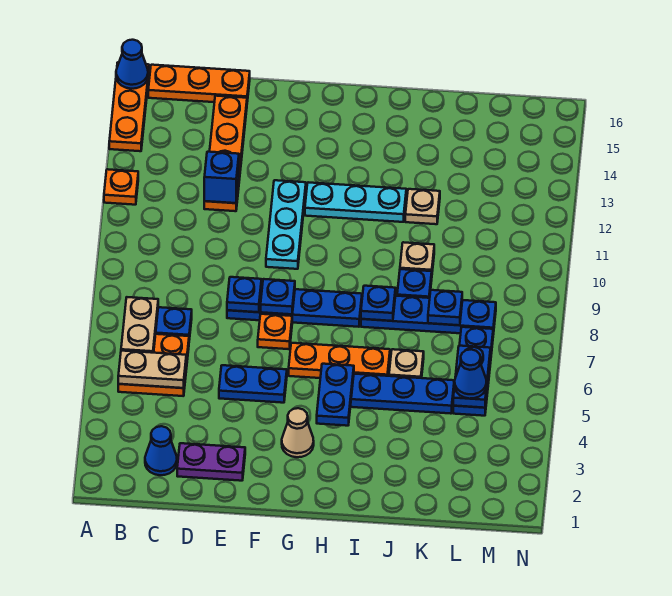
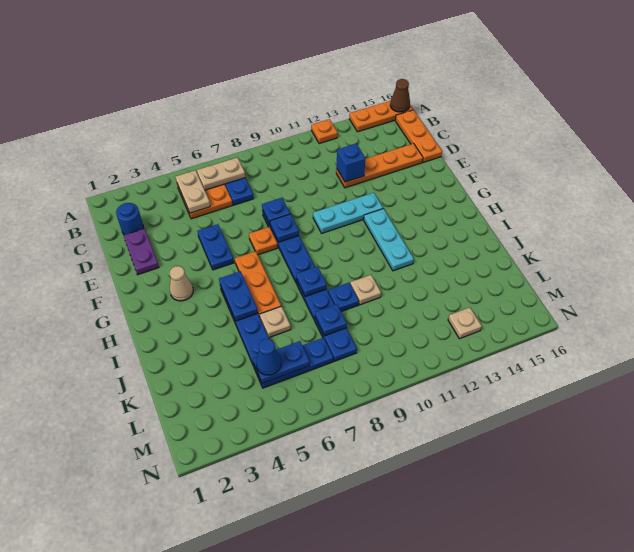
blue cone A16 level 2 -> brown cone A16 level 2
blue cone C2 level 1 -> blue round brick C2 level 1
blue plate H4:H5 level 2 -> blue plate H5:I5 level 2
tan plate J12 level 1 -> tan plate M13 level 1

